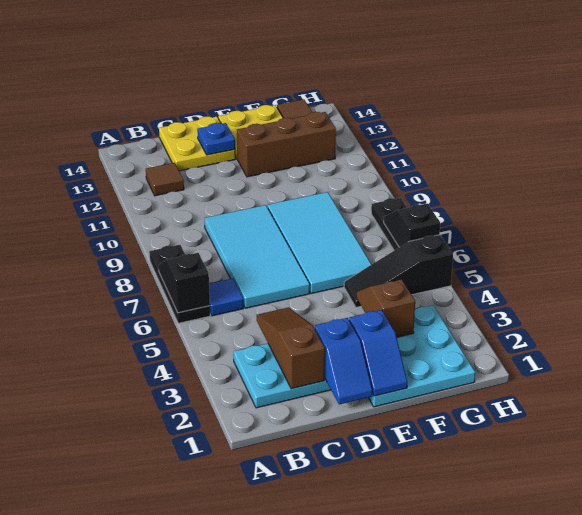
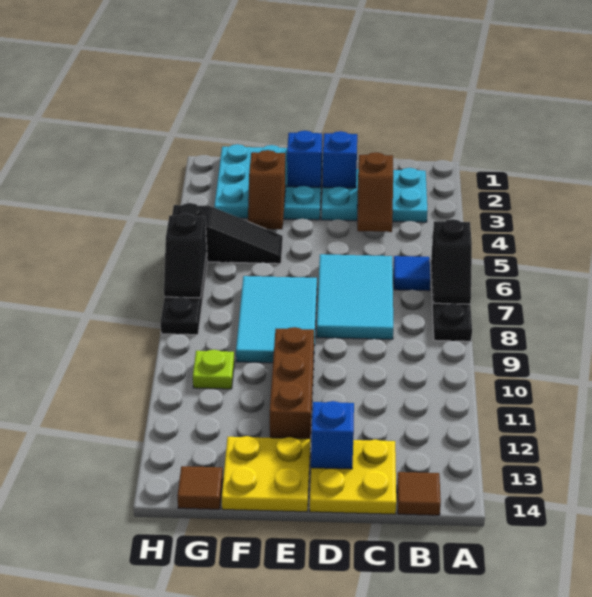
brown tile B12 level 1 -> brown tile B14 level 1
brown slope C2:C4 level 2 top 2 -> brown slope C3:C4 level 2 top 3
cyan tile C6:D9 level 1 -> cyan tile C6:D8 level 1
blue plate D13 level 2 -> blue brick D13 level 2
cyan tile E6:F9 level 1 -> cyan tile E7:F9 level 1
brown brick E12:G12 level 1 -> brown brick E10:E12 level 1
none -> lime plate G10 level 1

